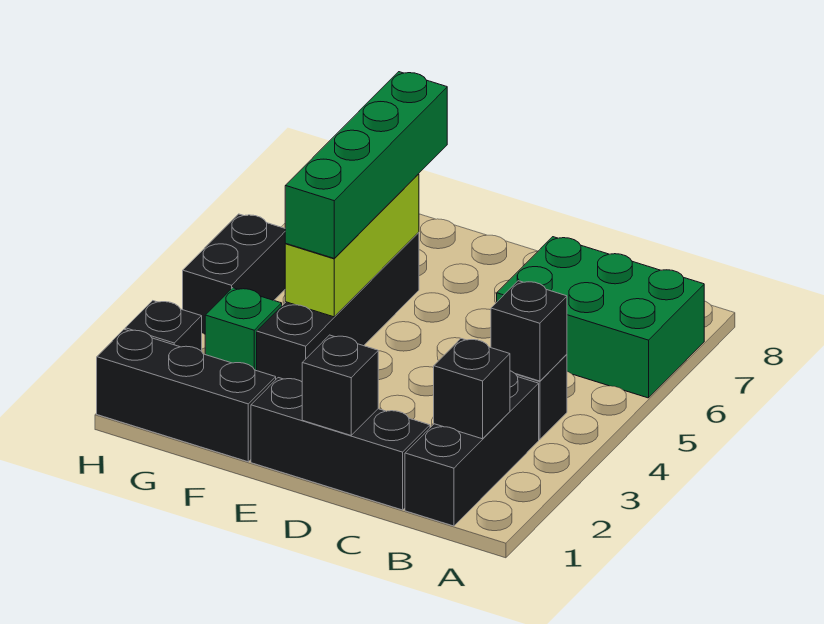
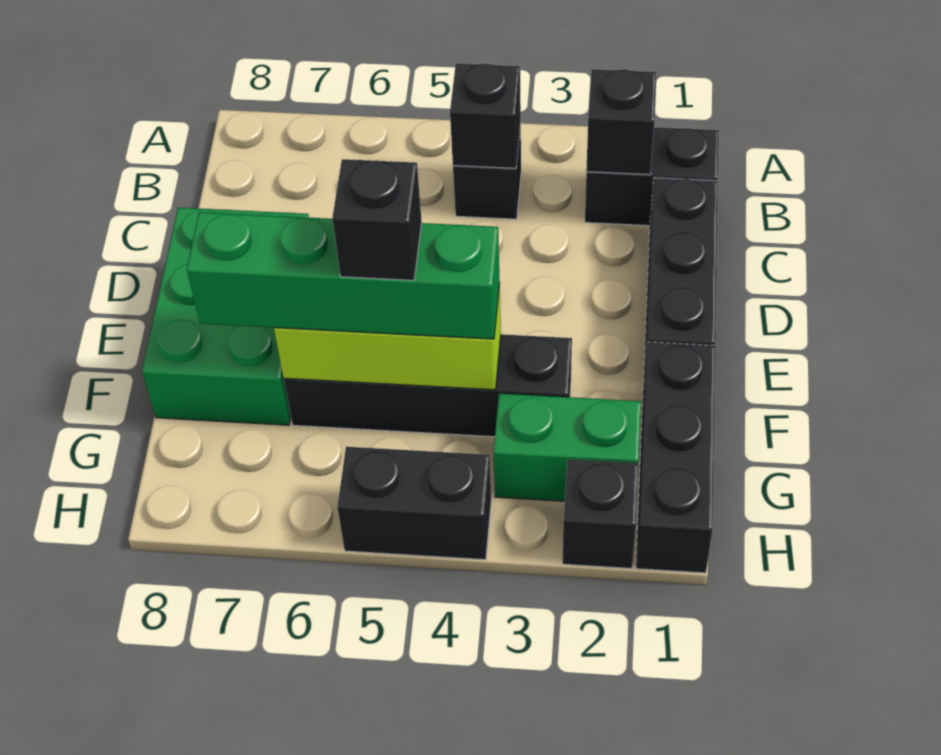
green brick A6:C7 level 1 -> green brick D7:F8 level 1
black brick B1:B3 level 1 -> black brick B1:B2 level 1
black brick D1 level 2 -> black brick F5 level 4
green brick G3 level 1 -> green brick G2:G3 level 1

